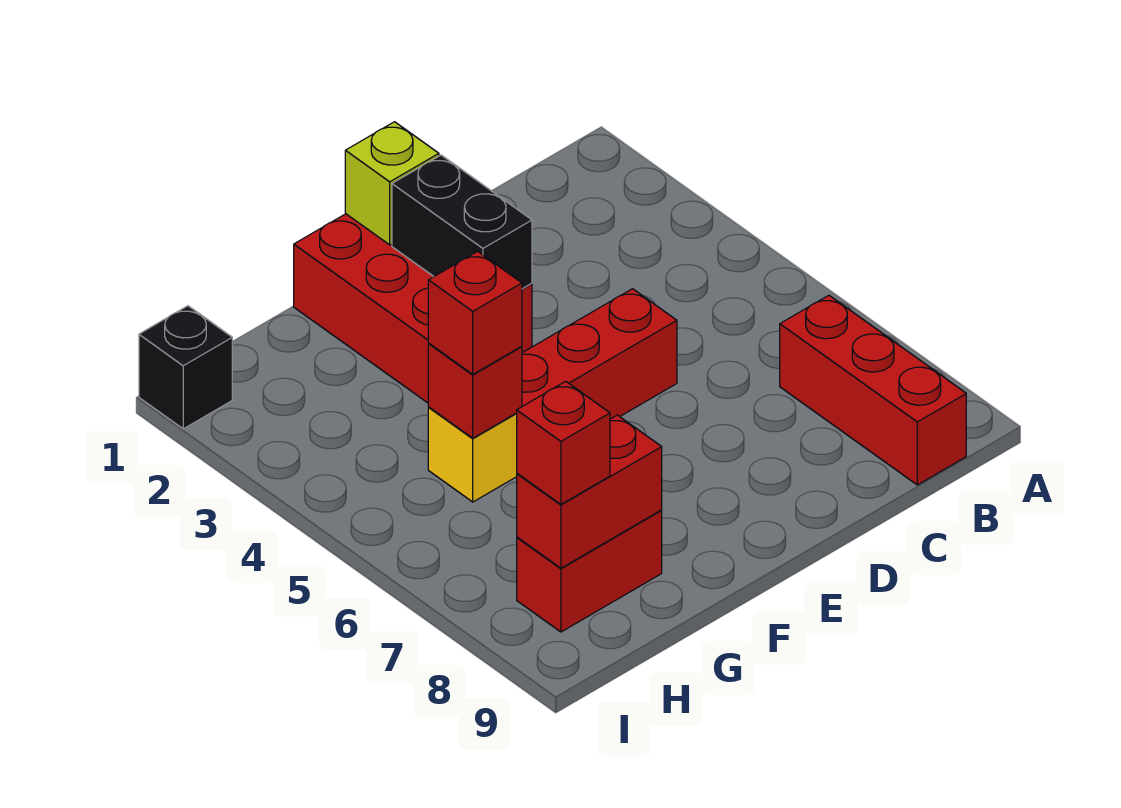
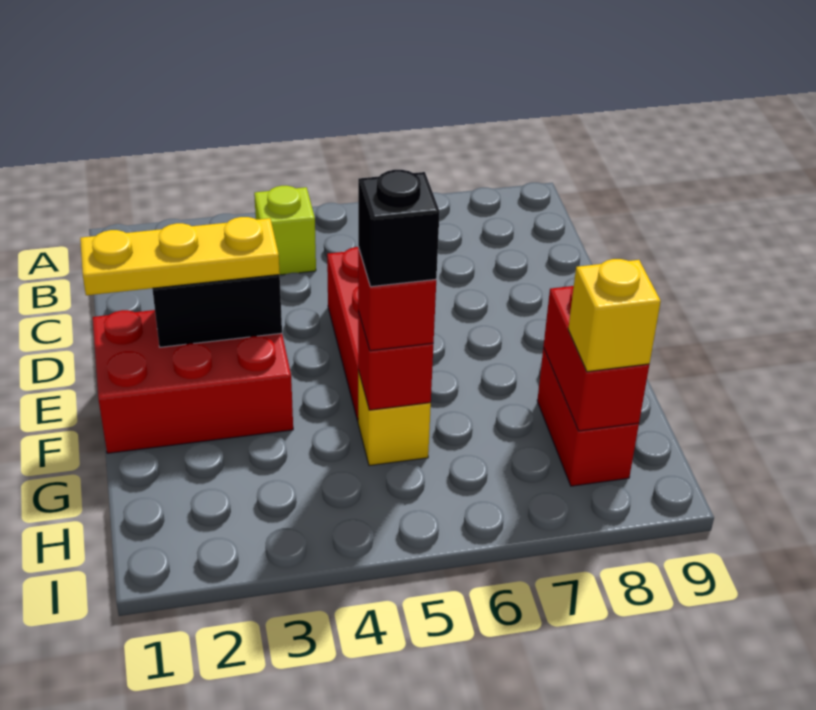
red brick B7:B9 level 1 -> none
lime brick E1 level 2 -> lime brick B4 level 1
none -> yellow plate E1:E3 level 3
red brick H8 level 3 -> yellow brick H8 level 3
black brick I1 level 1 -> black brick G5 level 4

